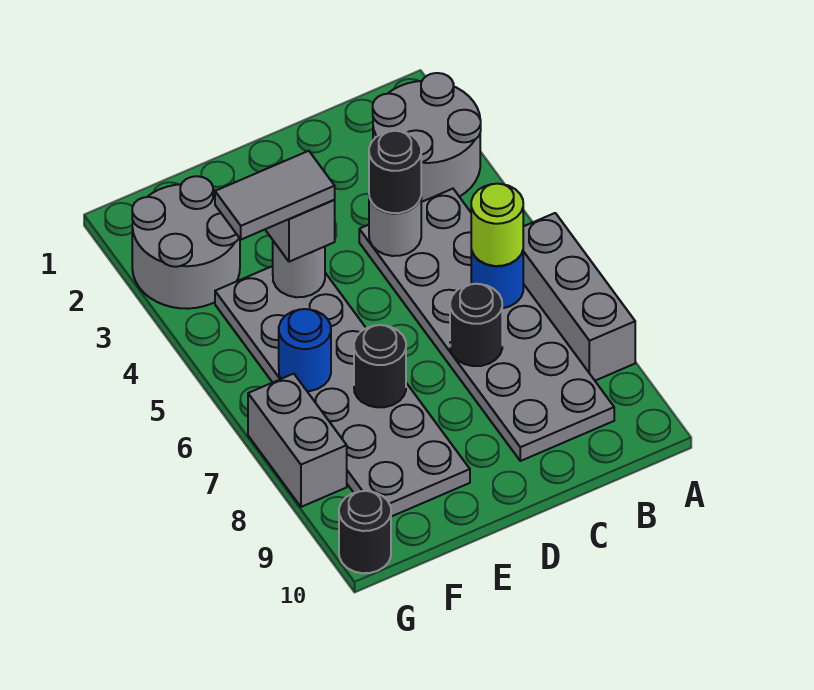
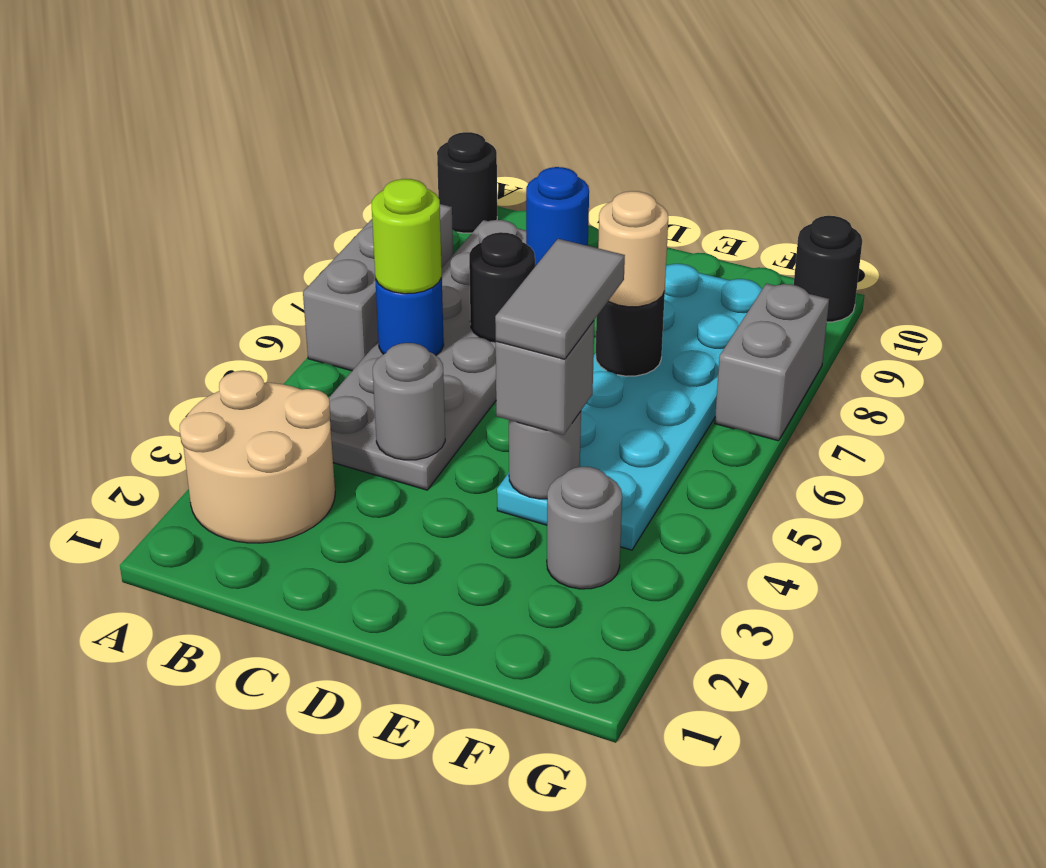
grey round brick A2:B3 level 1 -> tan round brick A2:B3 level 1
black round brick C4 level 3 -> black round brick A10 level 1
grey plate E4:F9 level 1 -> cyan plate E4:F9 level 1
grey tile E4:F4 level 4 -> grey tile E4:E5 level 4
none -> tan round brick E7 level 3
grey round brick F2:G3 level 1 -> grey round brick F3 level 1
blue round brick F6 level 2 -> blue round brick C9 level 2

